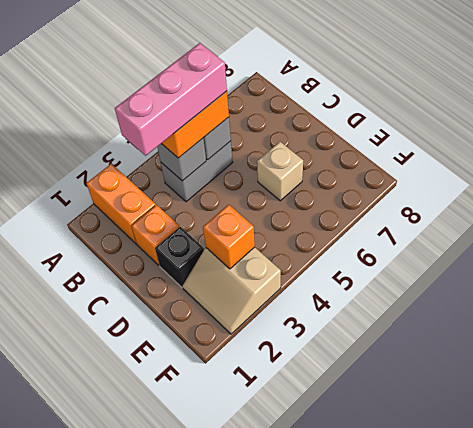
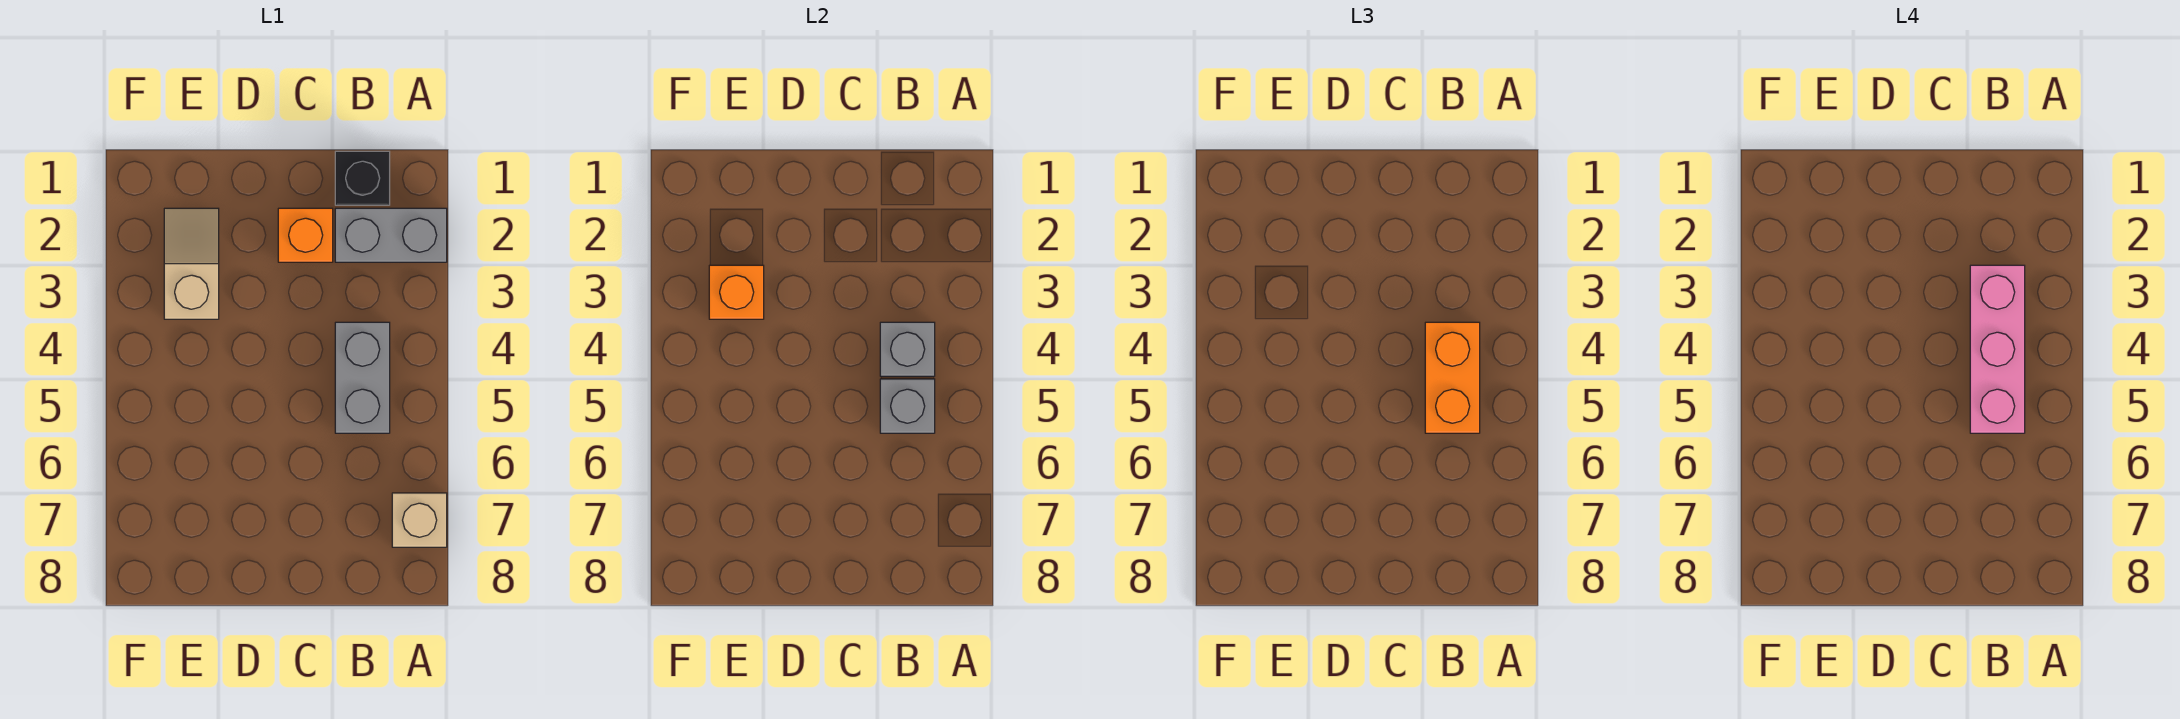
orange brick A2:B2 level 1 -> grey brick A2:B2 level 1
black brick D2 level 1 -> black brick B1 level 1
tan brick D6 level 1 -> tan brick A7 level 1
tan slope E2:F3 level 1 top 3 -> tan slope E2:E3 level 1 top 3

